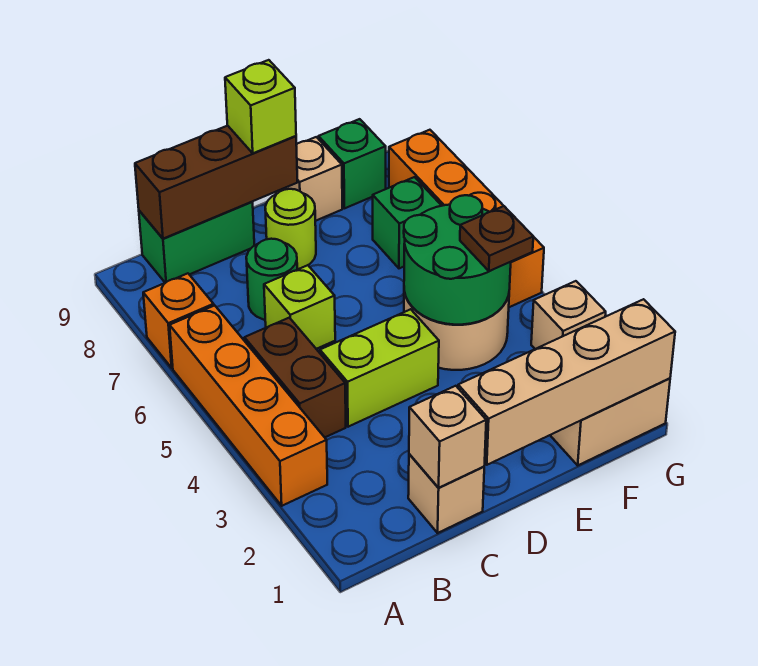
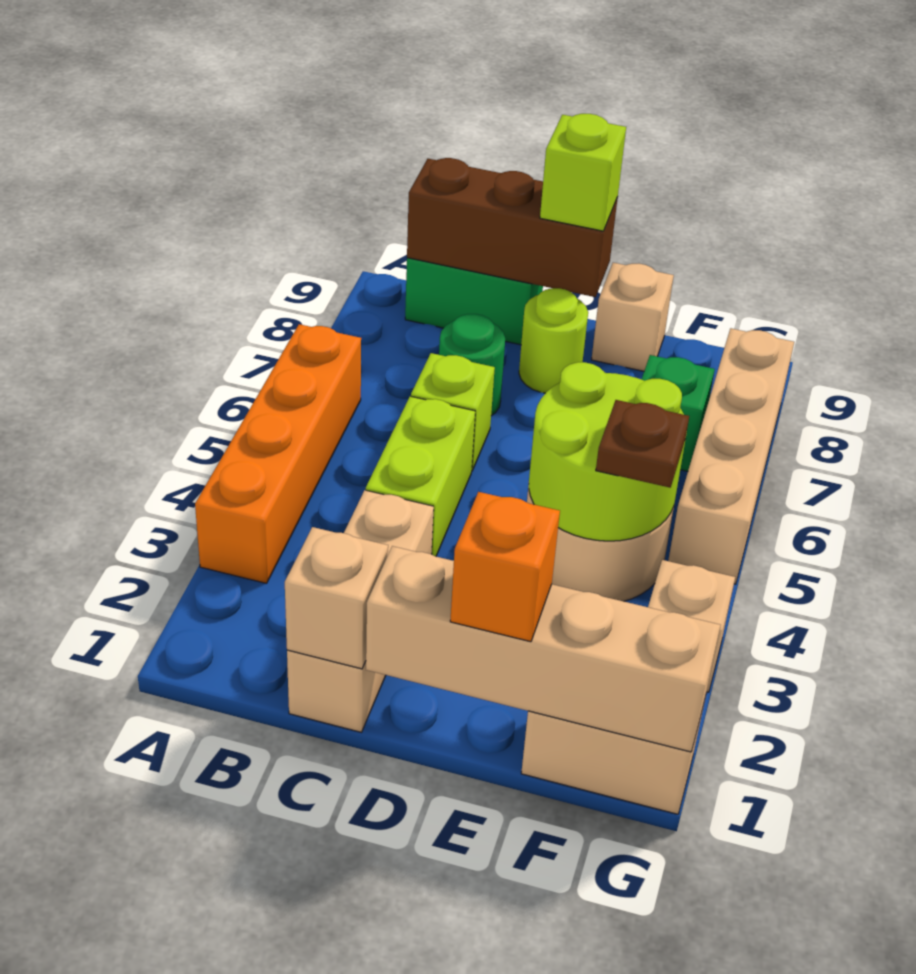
orange brick A7 level 1 -> orange brick E1 level 3
brown brick B4:B5 level 1 -> none
tan brick C1 level 1 -> tan brick C1:C3 level 1
lime brick C4:D4 level 1 -> lime brick C4:C5 level 1
green round brick E4:F5 level 2 -> lime round brick E4:F5 level 2
green brick F9 level 1 -> none
orange brick G5:G8 level 1 -> tan brick G5:G8 level 1

